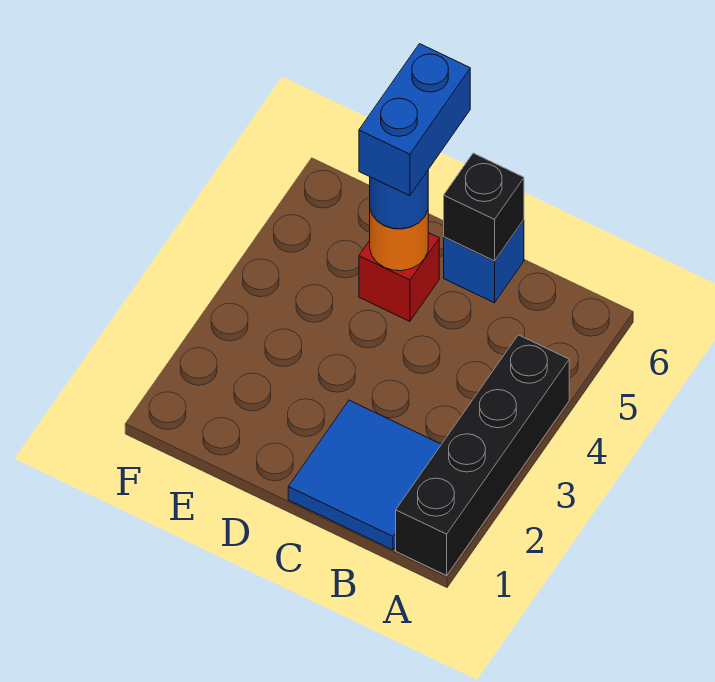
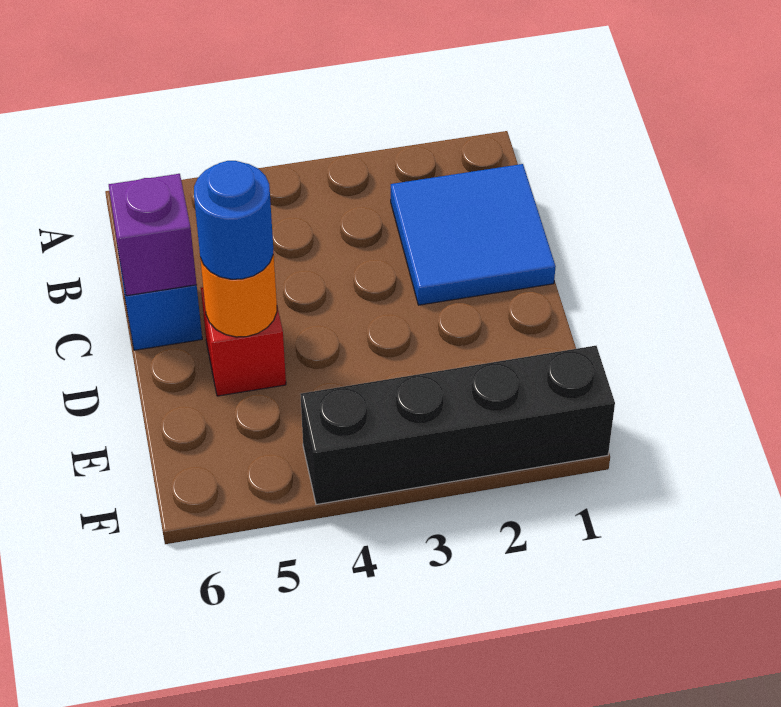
black brick A1:A4 level 1 -> black brick F1:F4 level 1
black brick C6 level 2 -> purple brick C6 level 2
blue brick D5:D6 level 4 -> none

